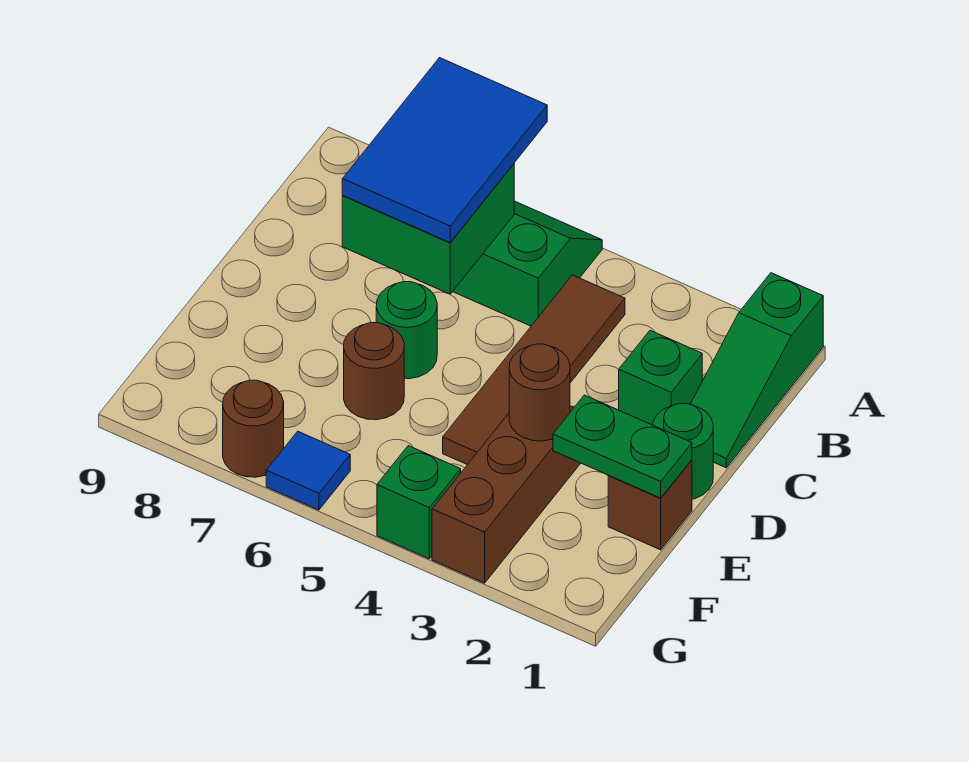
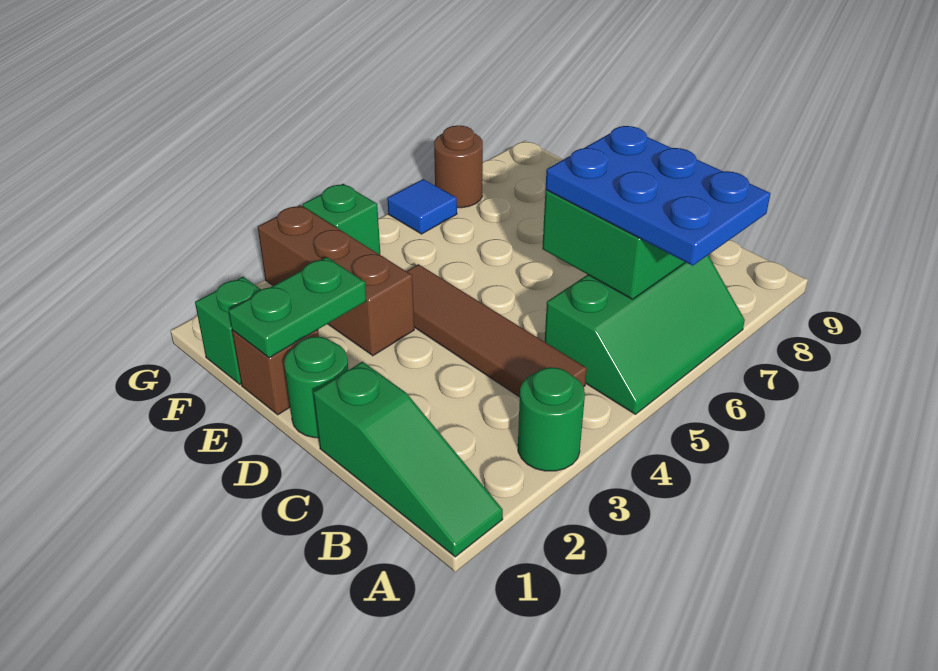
green slope A1:C1 level 1 top A -> green slope A1:C1 level 1 top C
blue tile A6:C7 level 3 -> blue plate A6:C7 level 3
green brick C2 level 1 -> green brick F1 level 1
green round brick D6 level 1 -> green round brick A3 level 1
brown round brick E3 level 2 -> none
brown round brick E6 level 1 -> none

